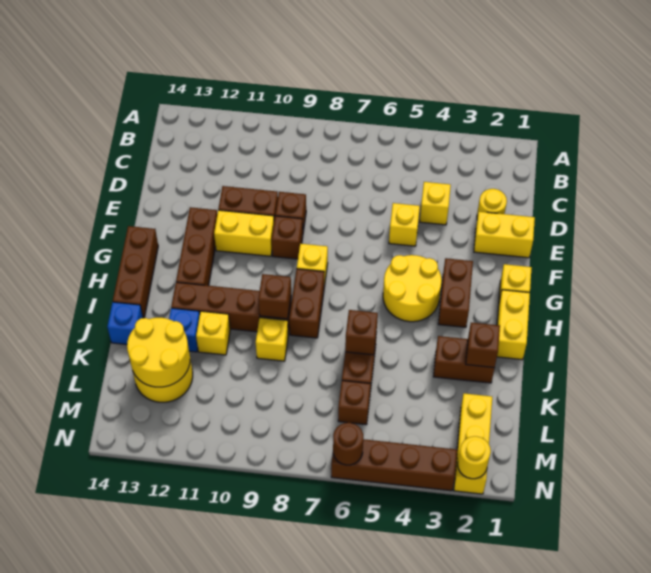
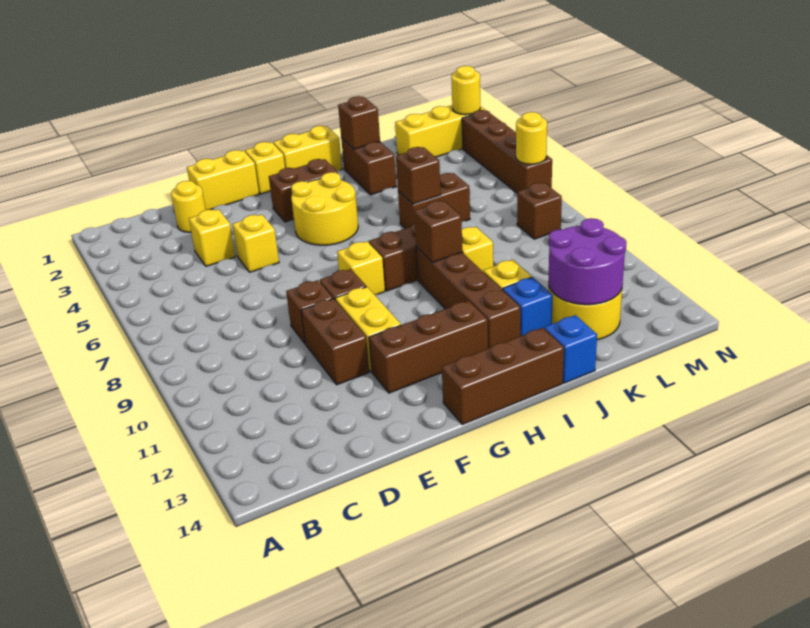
yellow brick E1:E2 level 1 -> yellow brick E1:F1 level 1
yellow round brick K12:L13 level 2 -> purple round brick K12:L13 level 2
brown brick L6 level 1 -> brown brick M8 level 1
brown round brick N6 level 2 -> yellow round brick N6 level 2

